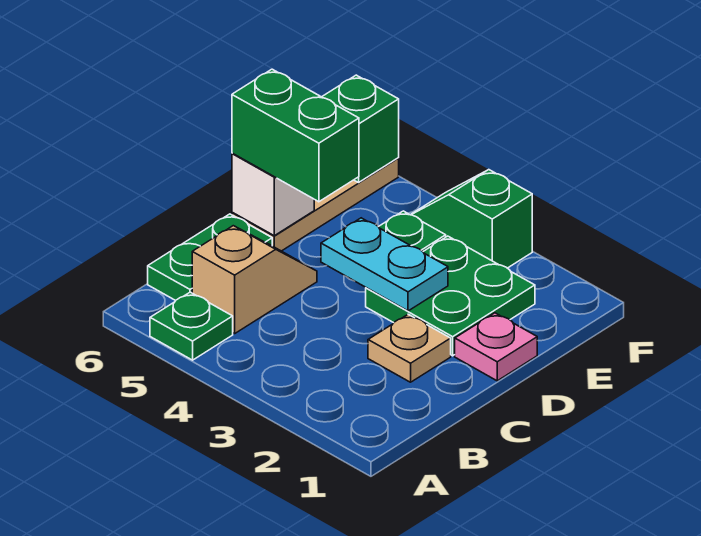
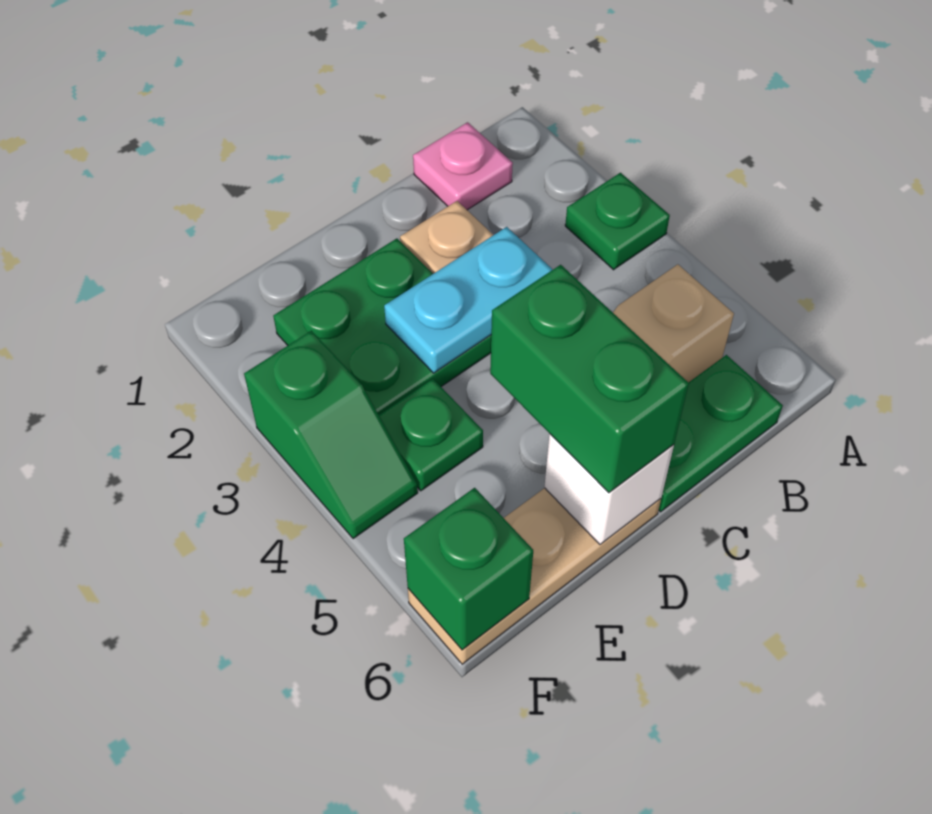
green plate A5 level 1 -> green plate A3 level 1
pink plate D1 level 1 -> pink plate B1 level 1
cyan plate D3:D4 level 2 -> cyan plate C3:D3 level 2

